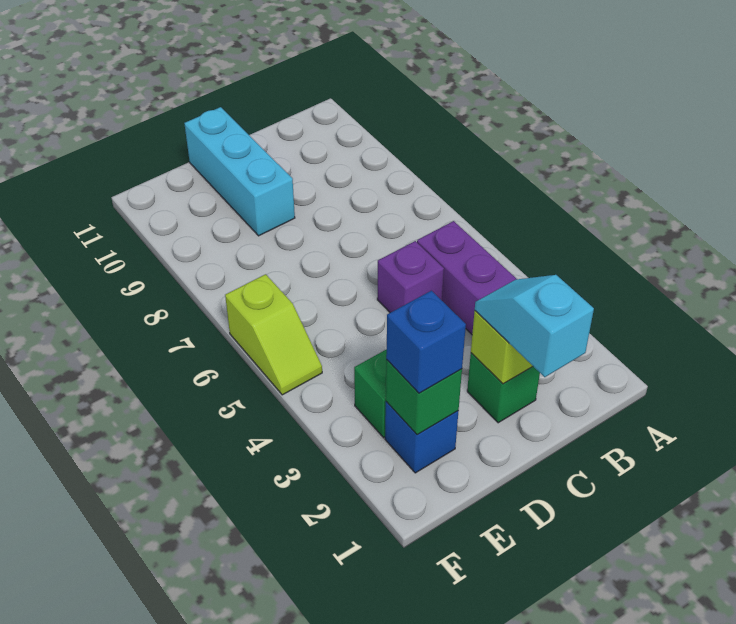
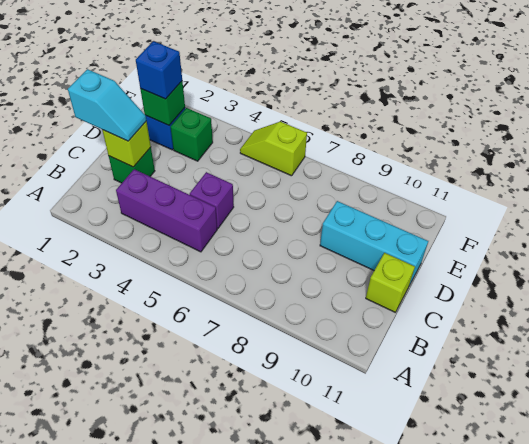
none -> lime brick C11 level 1

